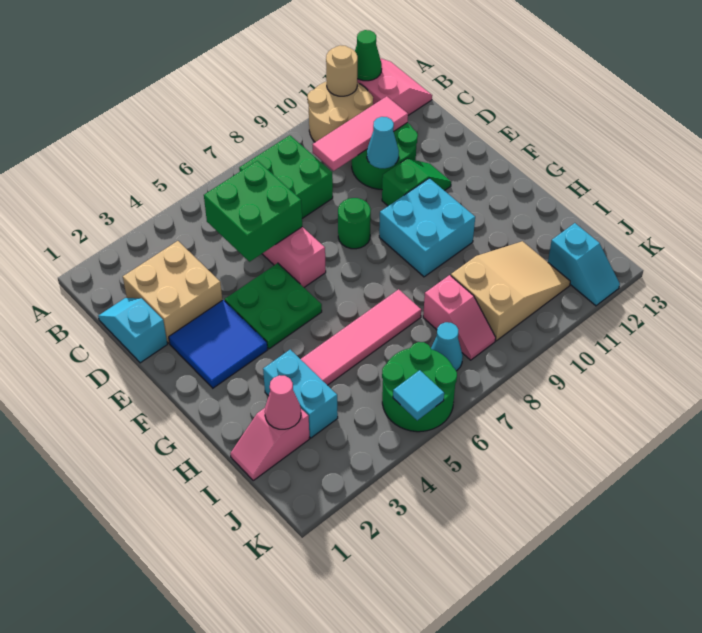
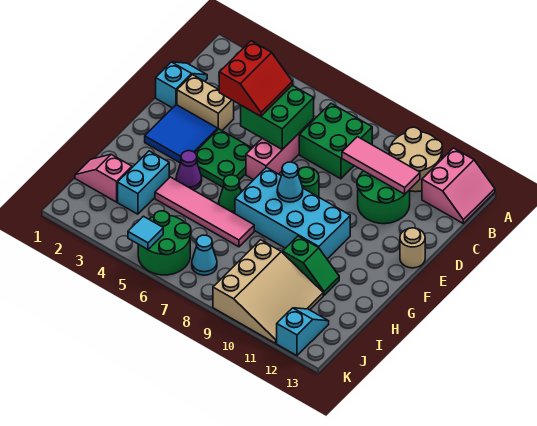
tan round brick A11 level 2 -> tan round brick E13 level 1
green cone A12 level 2 -> green cone G6 level 1
tan brick C2:D3 level 1 -> tan brick D2:D3 level 1
none -> red slope C4:D5 level 3 top 4
cyan cone D10 level 2 -> cyan cone F8 level 2
green slope E10:E11 level 1 top 10 -> green slope H10:H11 level 1 top 10
cyan brick F9:G10 level 1 -> cyan brick F7:G10 level 1
none -> purple cone G4 level 1
pink cone I2 level 2 -> none
pink slope I8:J8 level 1 top I -> none
tan slope I9:J11 level 1 top 9 -> tan slope I9:K11 level 1 top 9
cyan slope J12:K12 level 1 top J -> cyan slope J12:K12 level 1 top K

